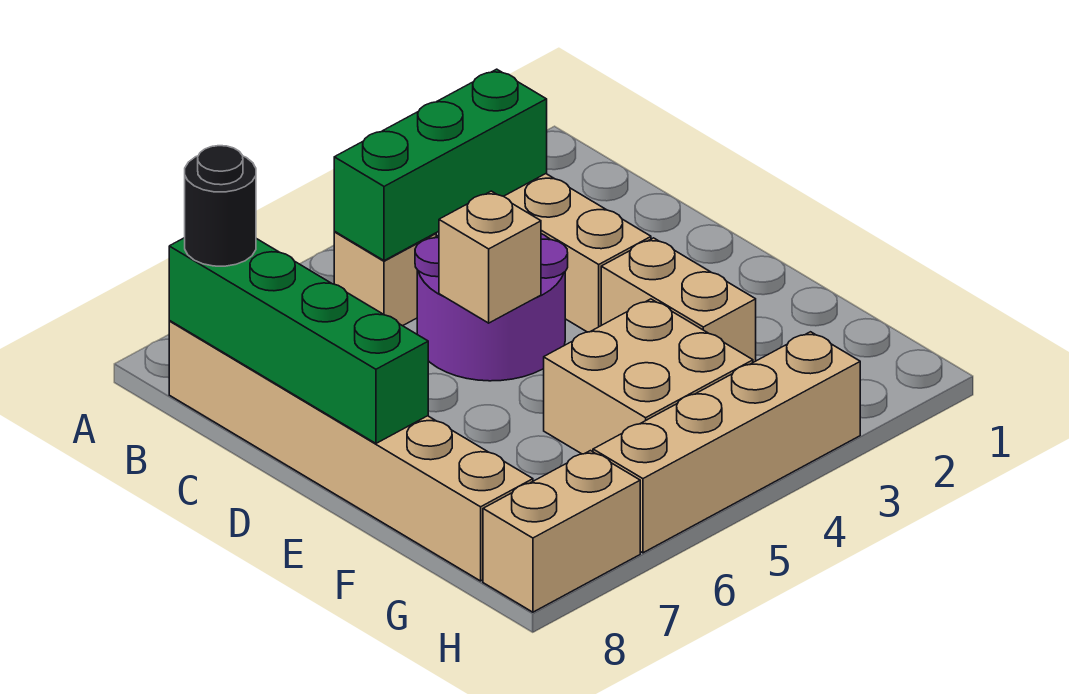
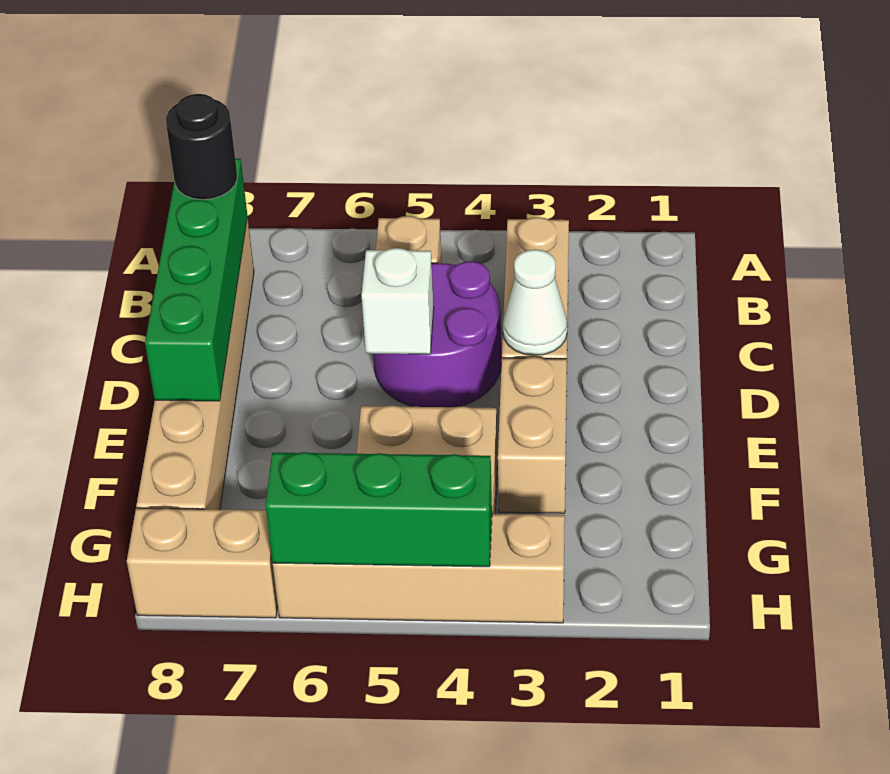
green brick B3:B5 level 2 -> green brick H4:H6 level 2
none -> white cone D3 level 2
tan brick D5 level 2 -> white brick D5 level 2

